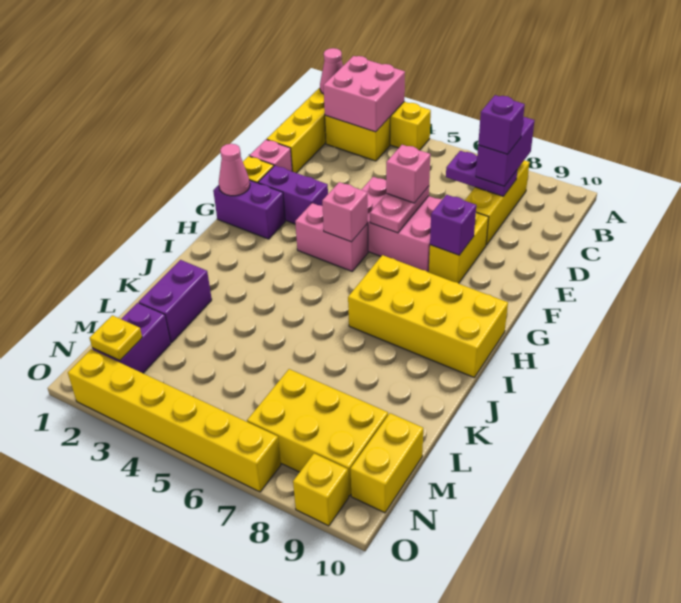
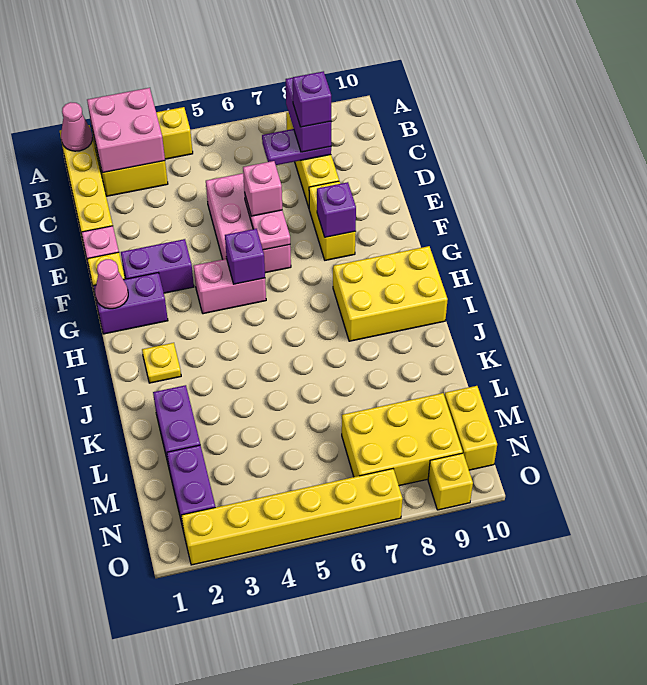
pink brick E5:F7 level 1 -> pink brick D5:F6 level 1
pink brick G5 level 2 -> purple brick G5 level 2
yellow brick H7:I10 level 1 -> yellow brick H8:I10 level 1
yellow plate N2 level 2 -> yellow plate I2 level 1

